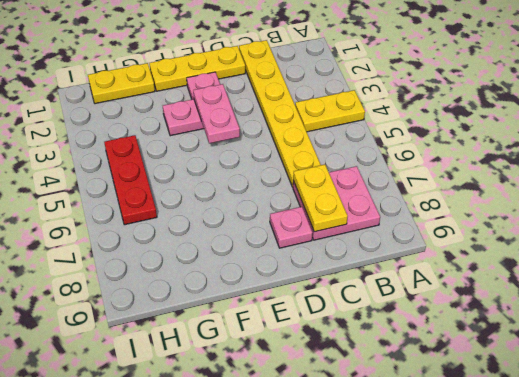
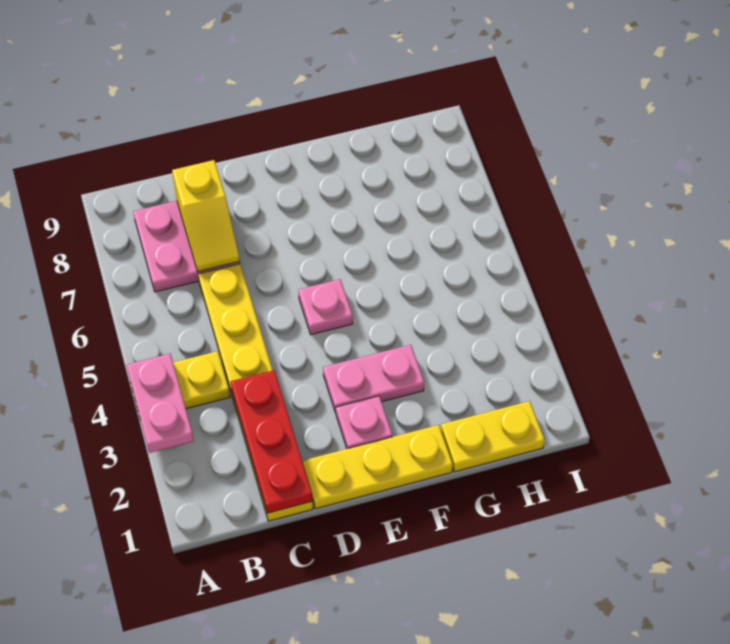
yellow plate C7:C8 level 2 -> yellow slope C7:C8 level 2 top 8
pink plate D8 level 1 -> pink plate E5 level 1
pink plate E3:E4 level 2 -> pink plate A3:A4 level 2
red plate H4:H6 level 1 -> red plate C1:C3 level 2

